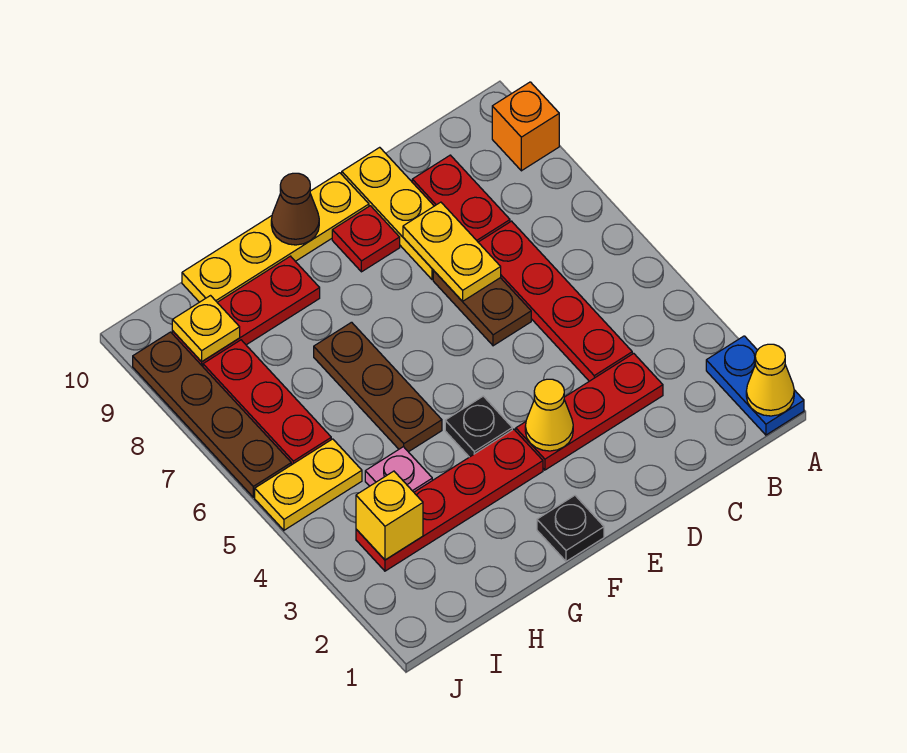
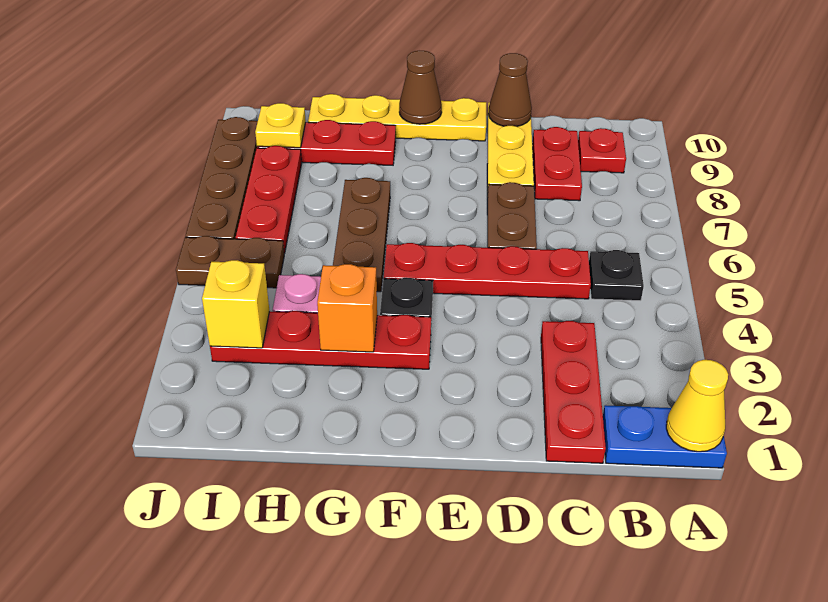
blue plate A1:A2 level 1 -> blue plate A1:B1 level 1
orange brick A9 level 1 -> orange brick G3 level 2
red plate C3:E3 level 1 -> red plate C1:C3 level 1
red plate C4:C7 level 1 -> red plate C5:F5 level 1
yellow plate D7:D8 level 2 -> none
none -> brown cone D10 level 2
yellow cone E3 level 2 -> none
red plate E9 level 1 -> red plate B9 level 1
black plate F1 level 1 -> black plate B5 level 1
yellow plate I5:J5 level 1 -> brown plate I5:J5 level 1

